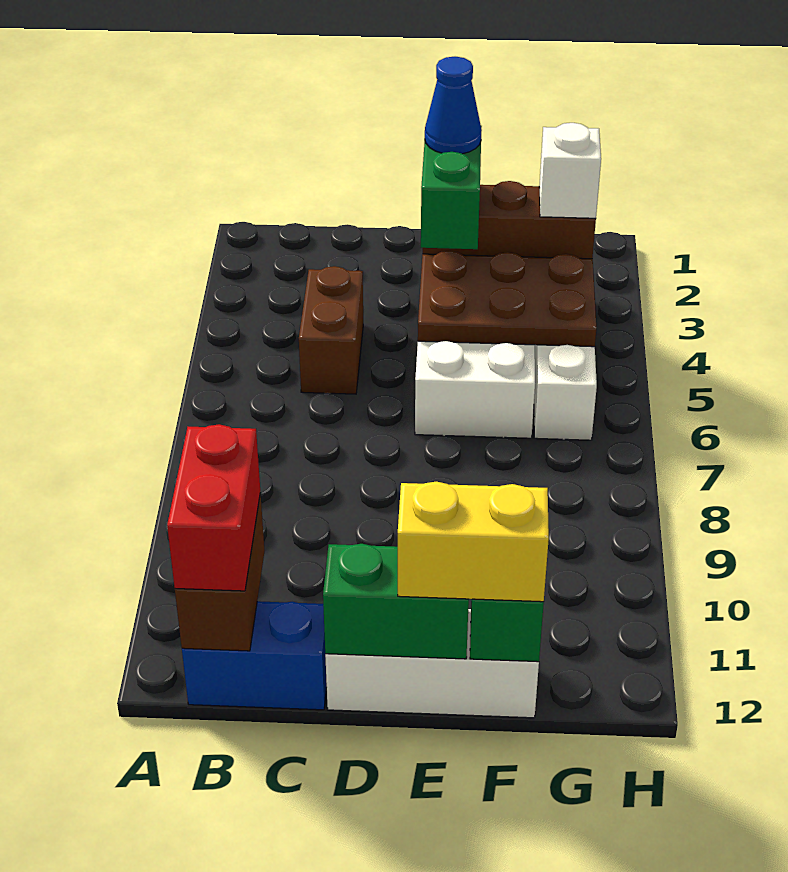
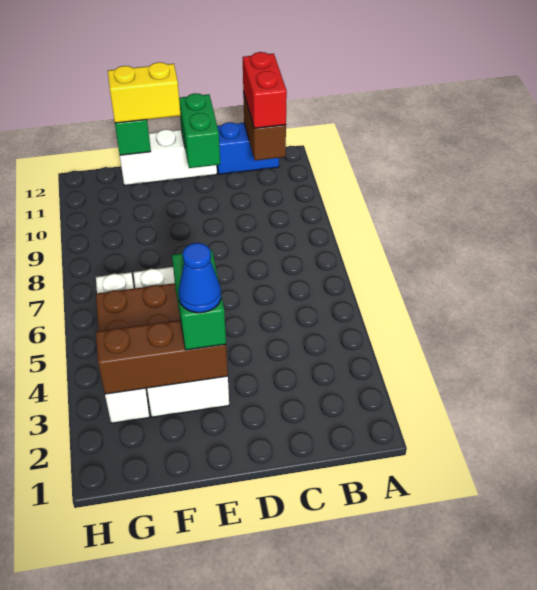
brown brick C4:C5 level 1 -> none
green brick D12:E12 level 2 -> green brick D11:D12 level 2
white brick G3 level 3 -> none

